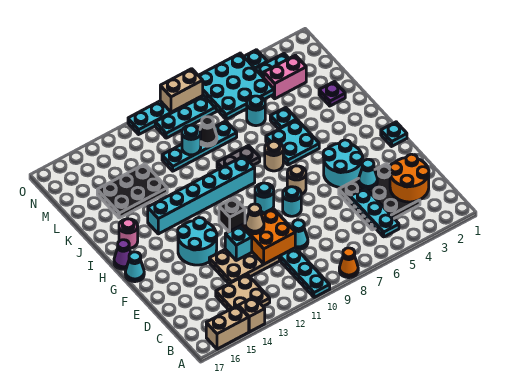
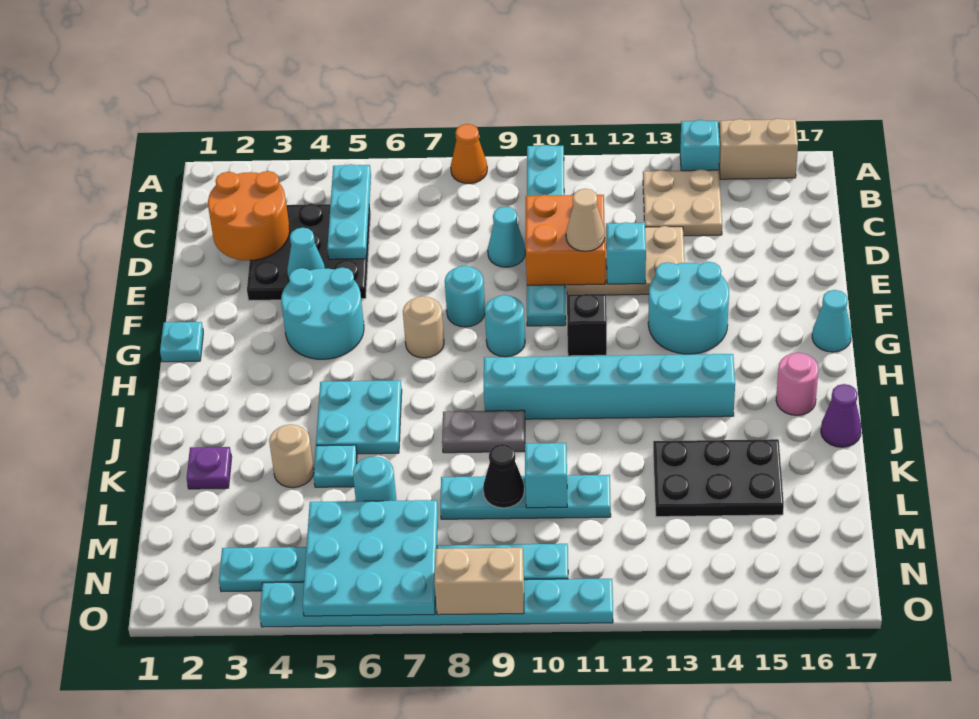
tan brick A14 level 1 -> cyan brick A14 level 1
purple cone H17 level 1 -> purple cone J17 level 1
tan round brick I7 level 1 -> tan round brick K4 level 1
cyan round brick L10 level 2 -> cyan brick L10 level 2
pink brick M3:M4 level 1 -> none

